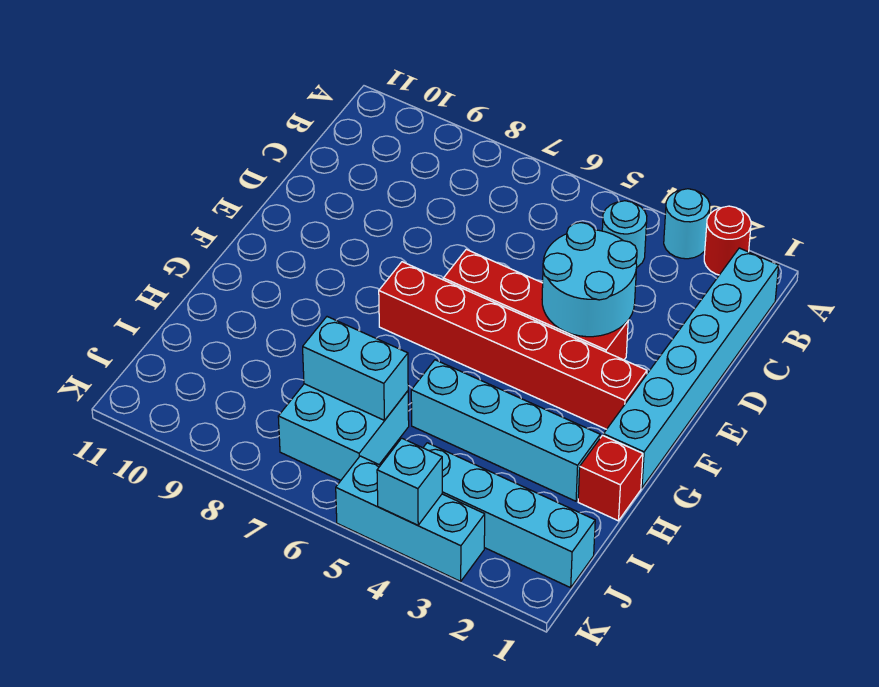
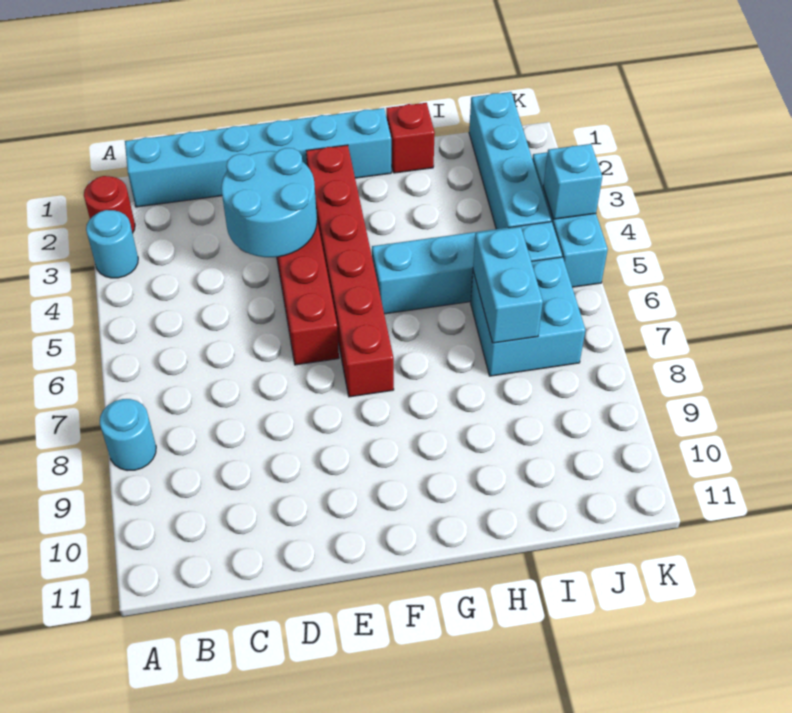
cyan round brick B4 level 1 -> cyan round brick A8 level 1
cyan brick H2:H5 level 1 -> cyan brick G5:J5 level 1

